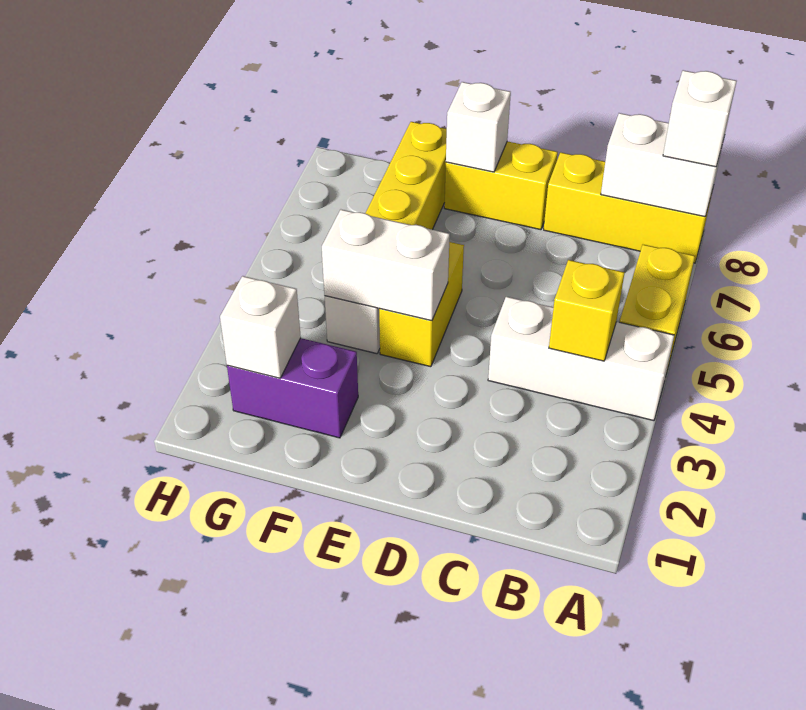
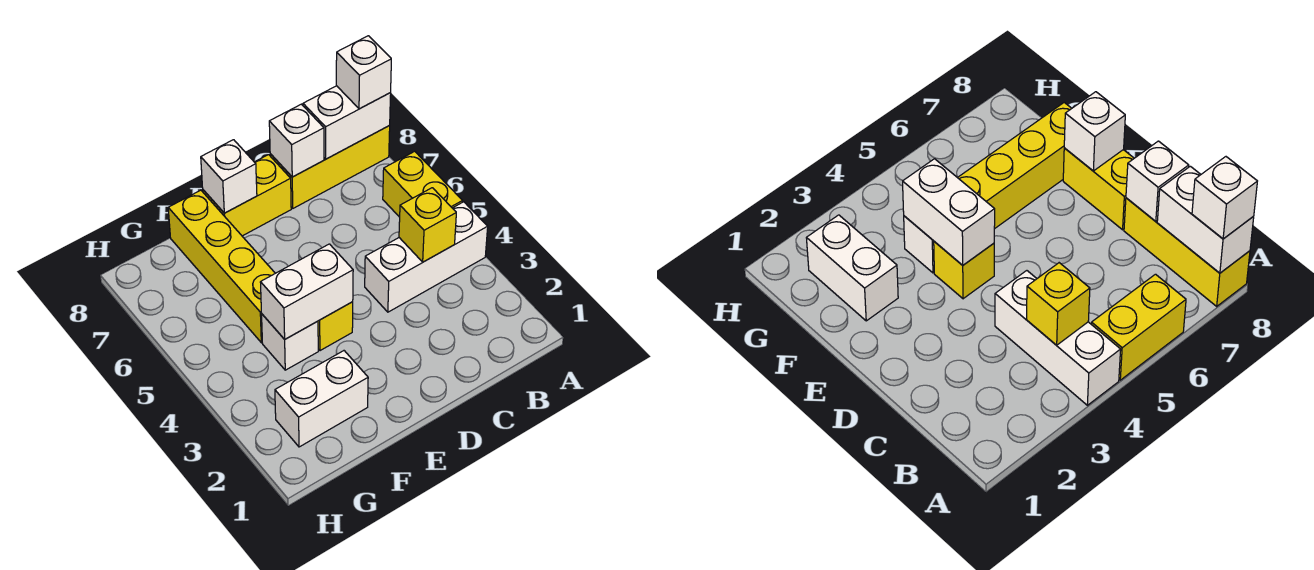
yellow brick E4:E5 level 1 -> yellow brick E4 level 1
purple brick F2:G2 level 1 -> white brick F2:G2 level 1
white brick G2 level 2 -> white brick C8 level 2

